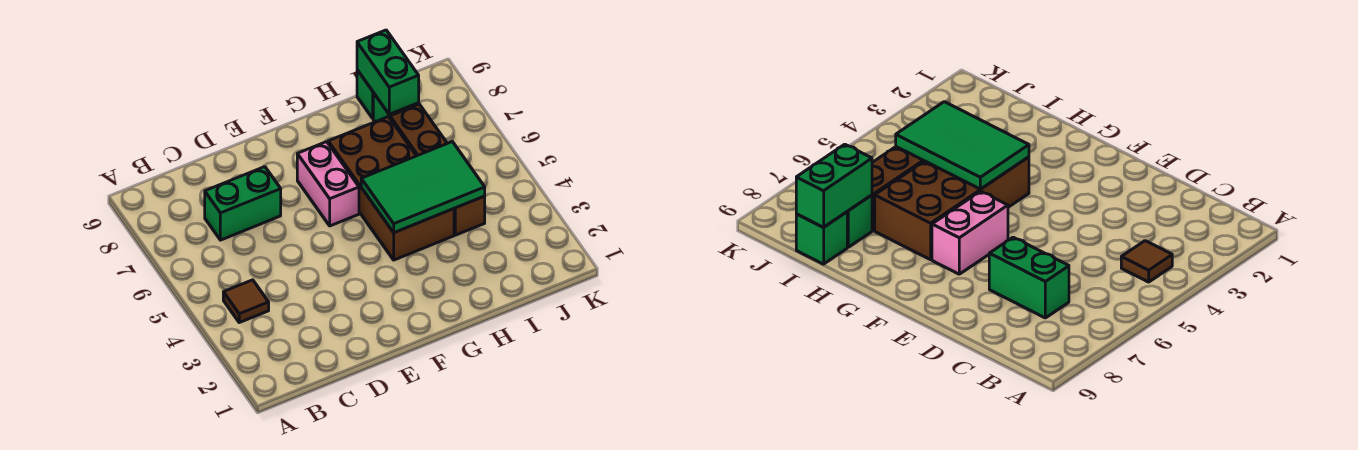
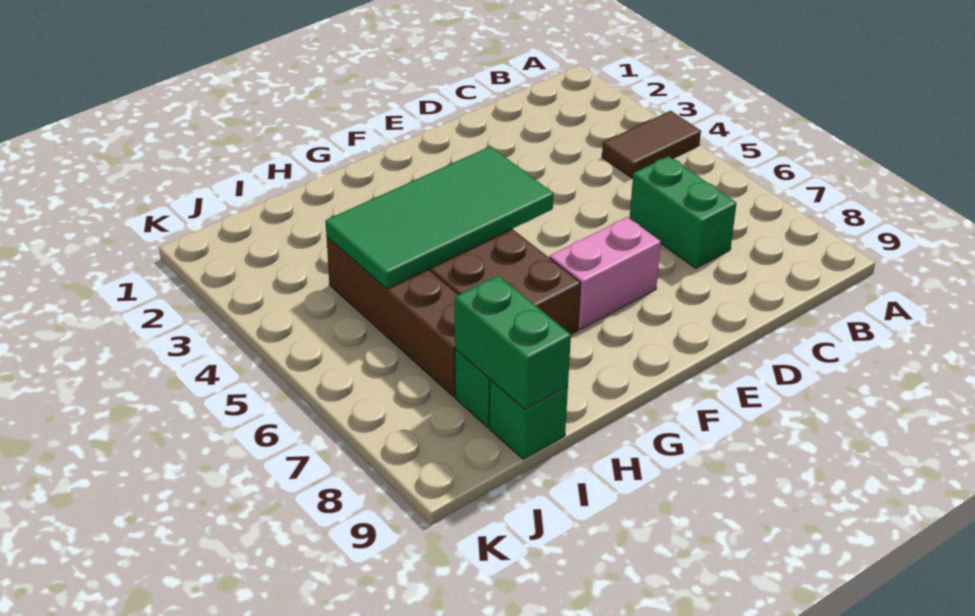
brown tile B4 level 1 -> brown tile A4:B4 level 1
green brick C7:D7 level 1 -> green brick C6:C7 level 1
pink brick F6:F7 level 1 -> pink brick E7:F7 level 1
green tile G4:I5 level 2 -> green tile F4:I5 level 2

